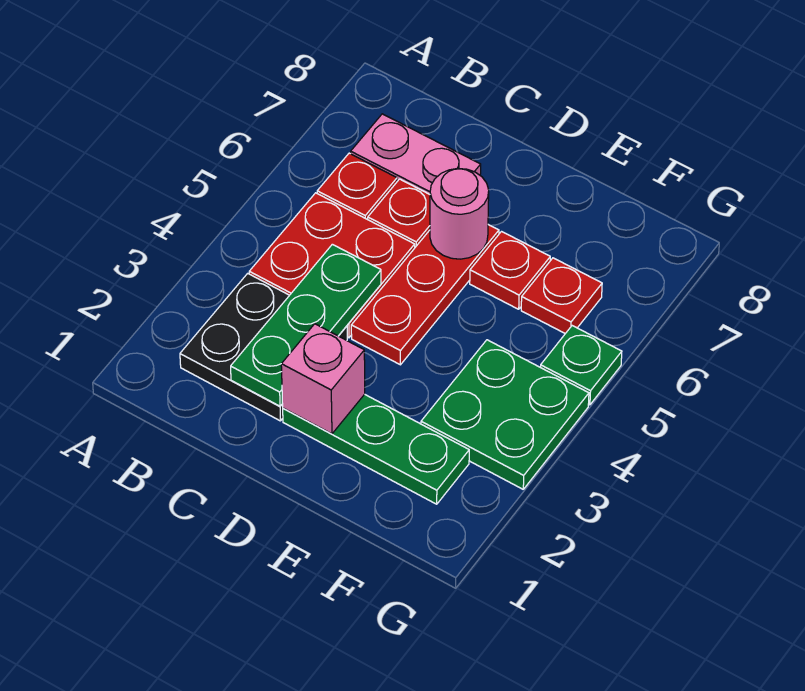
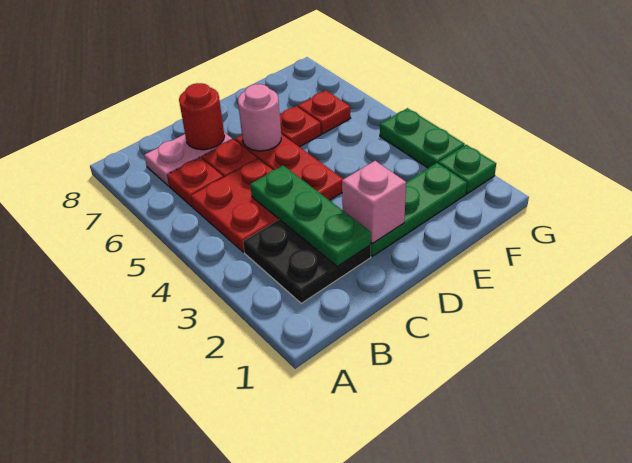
none -> red round brick C7 level 2
green plate F3:G4 level 1 -> green plate G3:G4 level 1
green plate G5 level 1 -> green plate G2 level 1

